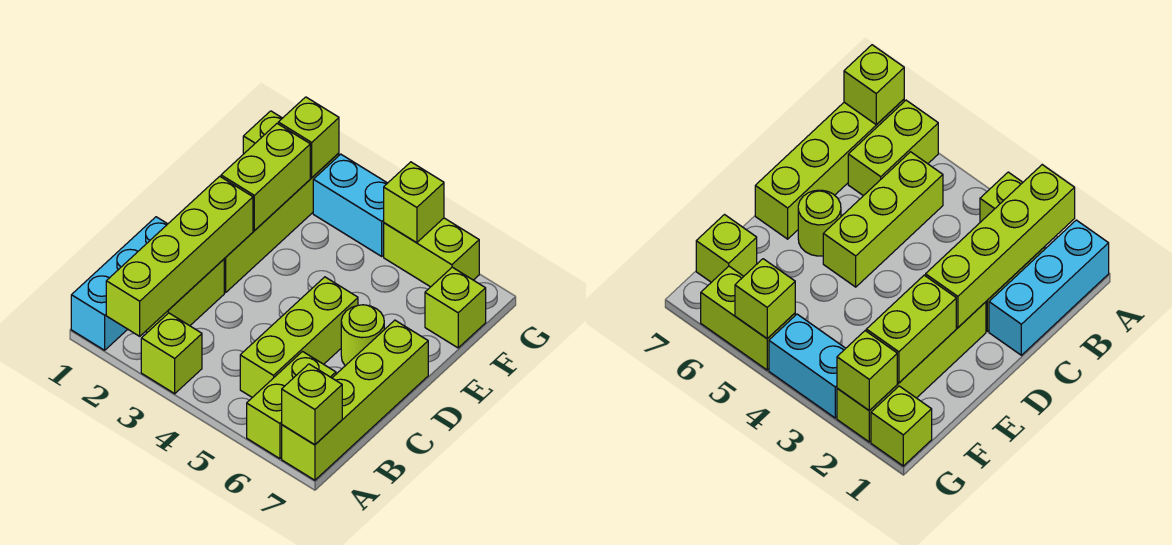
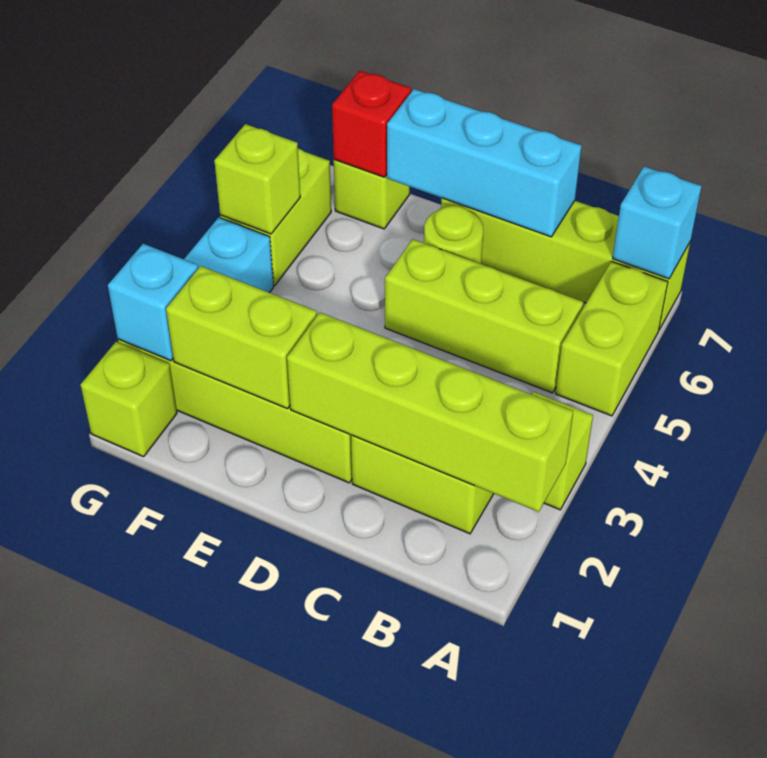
cyan brick A1:C1 level 1 -> cyan brick C7:E7 level 2
lime brick A6:B6 level 1 -> lime brick A5:A6 level 1
lime brick A7 level 2 -> cyan brick A7 level 2
none -> red brick F7 level 2
lime brick G2 level 2 -> cyan brick G2 level 2

